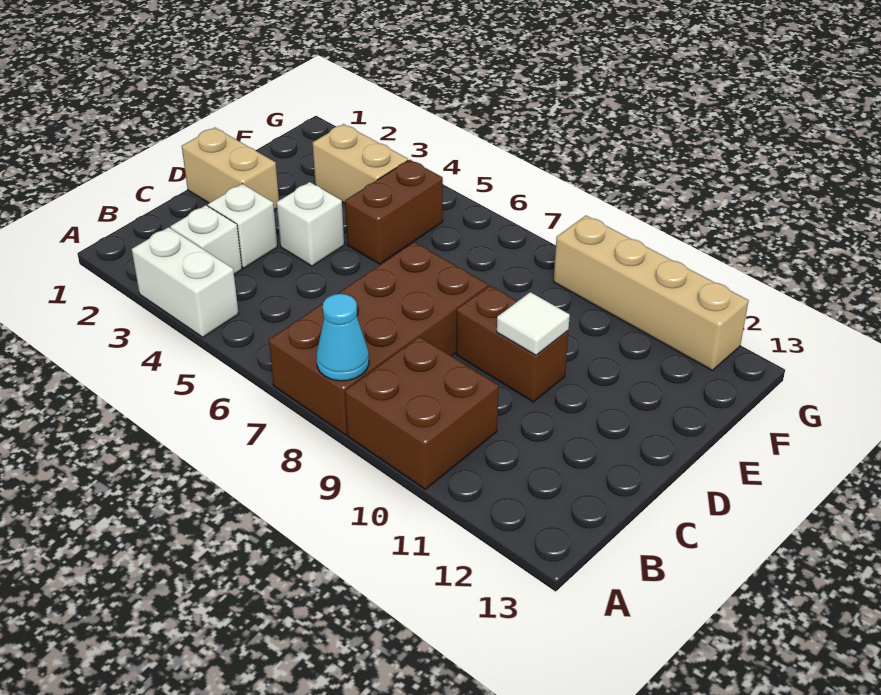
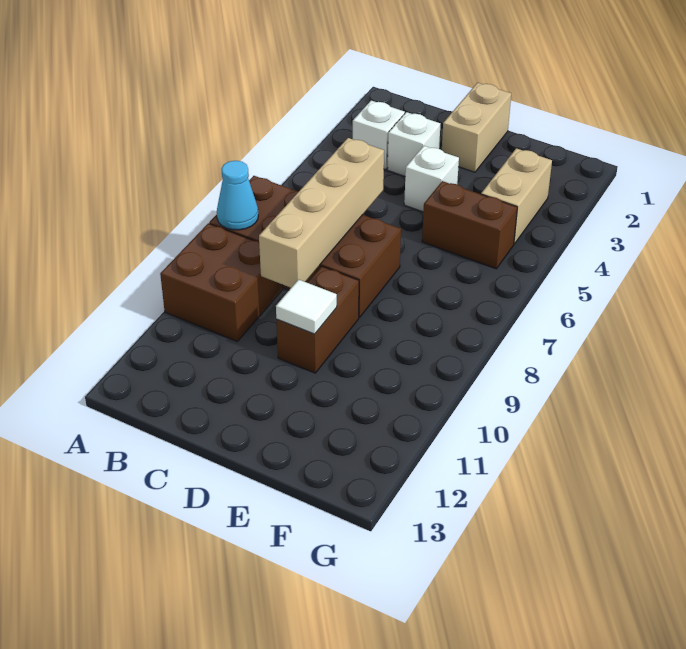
white brick A3:A4 level 1 -> none
tan brick G9:G12 level 1 -> tan brick C6:C9 level 2

